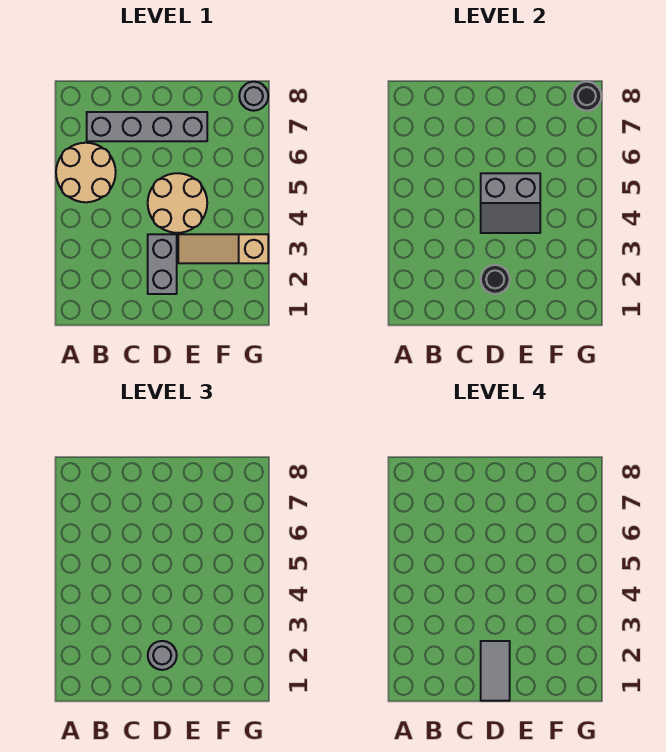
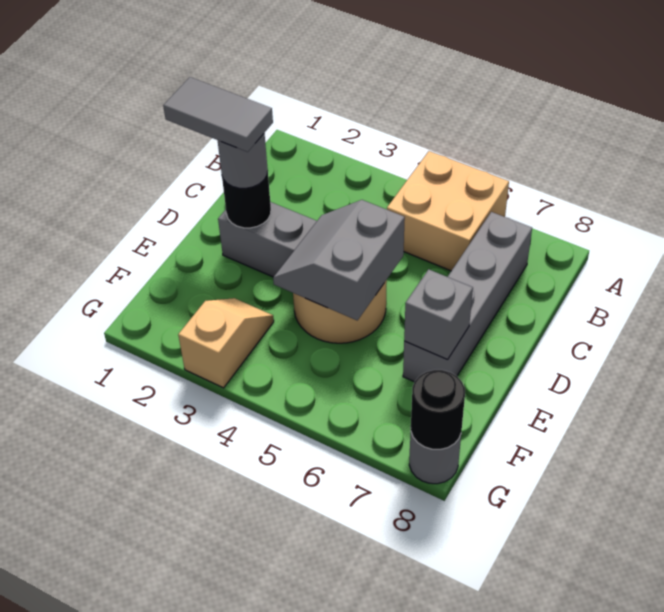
tan round brick A5:B6 level 1 -> tan brick A5:B6 level 1
tan slope E3:G3 level 1 top G -> tan slope F3:G3 level 1 top G
none -> grey brick E7 level 2

